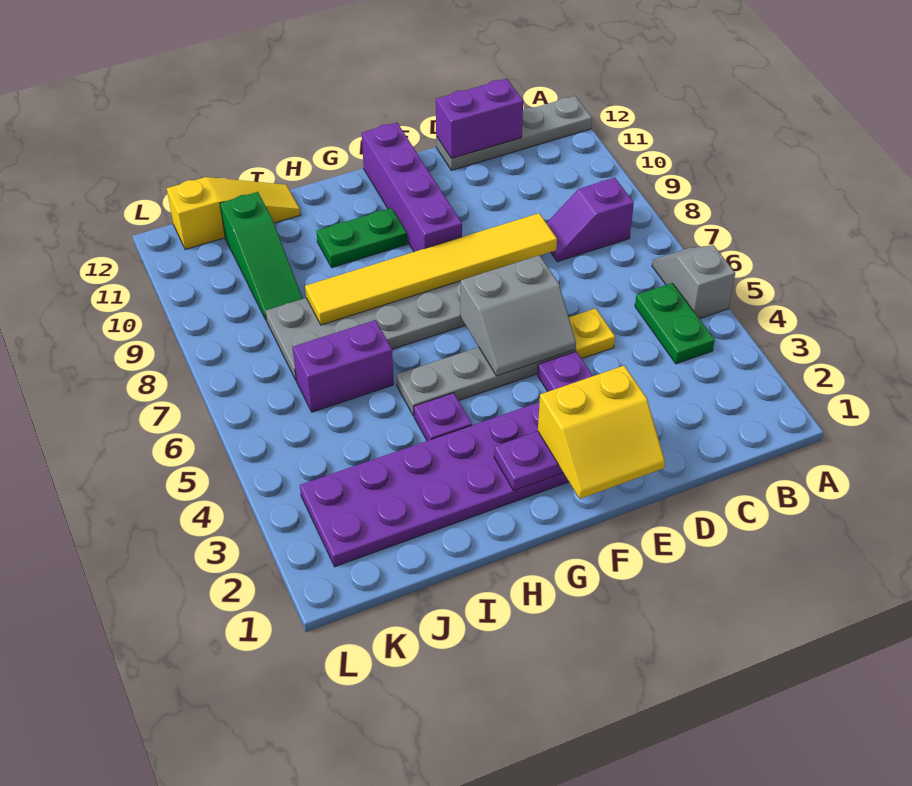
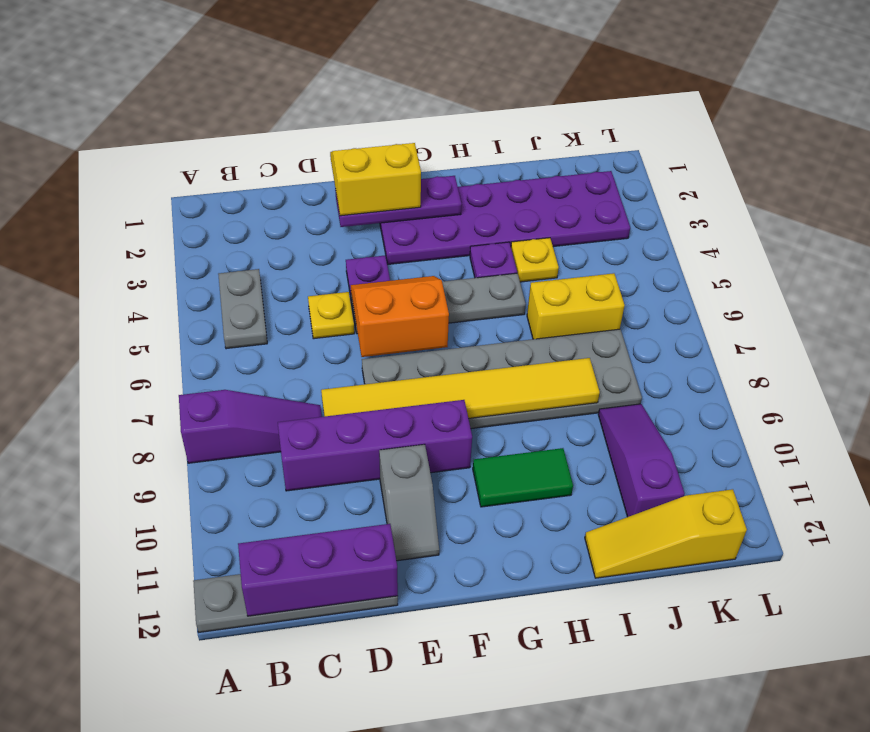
grey slope A5:A6 level 1 top 5 -> grey slope E10:E11 level 1 top 10
green plate B4:B5 level 1 -> grey plate B4:B5 level 1
purple slope B8:C8 level 1 top B -> purple slope A8:C8 level 1 top A
purple brick C12:D12 level 2 -> purple brick B12:D12 level 2
grey slope E5:F6 level 2 top 6 -> orange slope E5:F6 level 2 top 6
purple brick F9:F12 level 1 -> purple brick C9:F9 level 1
green plate G10:H10 level 1 -> green tile G10:H10 level 1
none -> yellow plate I4 level 1
purple brick I6:J6 level 1 -> yellow brick I6:J6 level 1
green slope J9:J11 level 1 top 11 -> purple slope J9:J11 level 1 top 11

